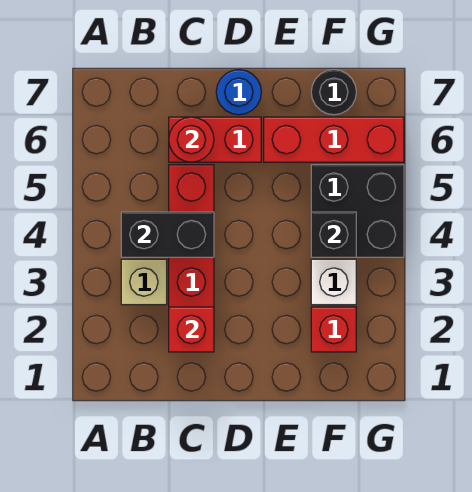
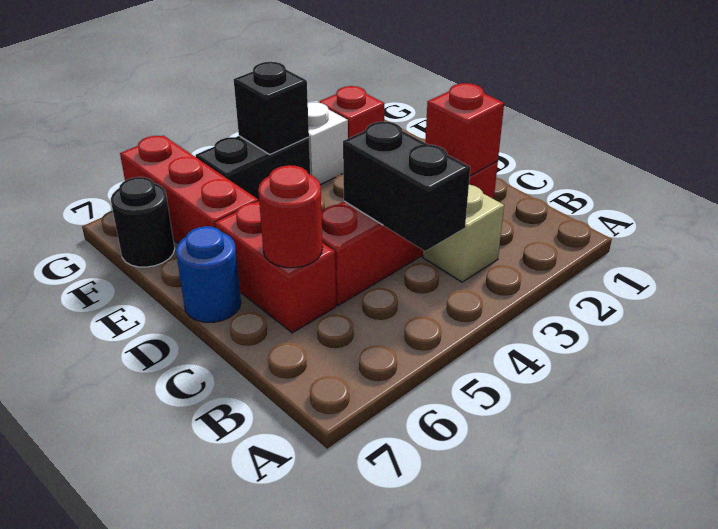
black brick F4:G5 level 1 -> black brick F4:F5 level 1

